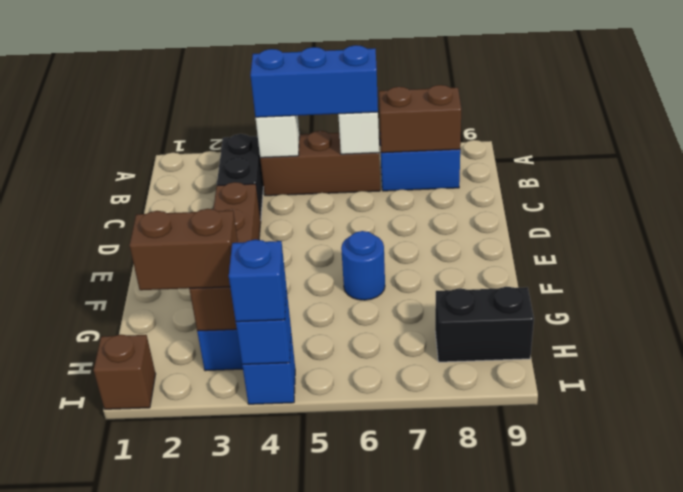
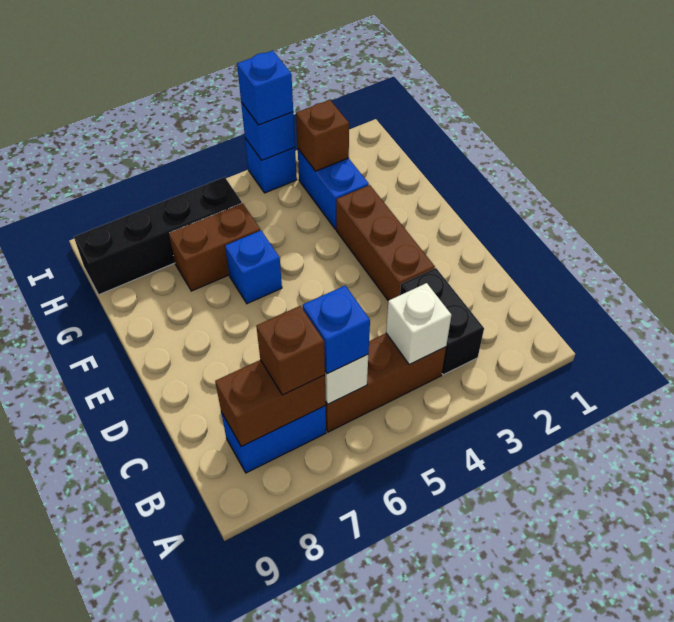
blue brick B4:B6 level 3 -> blue brick B6 level 3
blue round brick F6 level 1 -> blue brick F6 level 1
brown brick H2:H3 level 3 -> brown brick G6:G7 level 1
black brick H8:H9 level 1 -> black brick H6:H9 level 1
brown brick I1 level 1 -> brown brick B7 level 3

